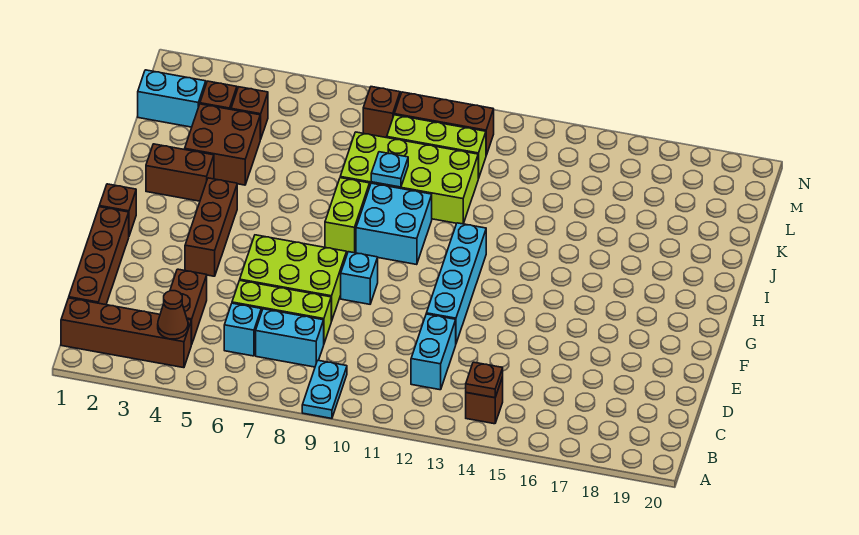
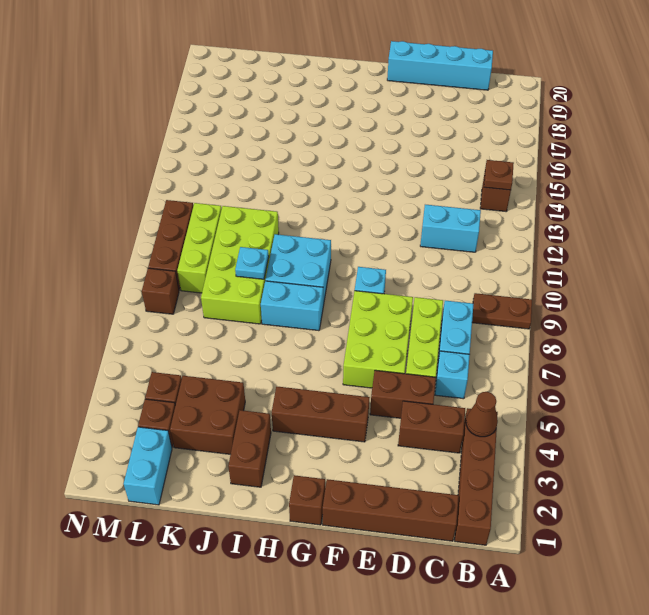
cyan plate A9:B9 level 1 -> brown plate A9:B9 level 1
none -> brown brick D5:E5 level 1
cyan brick E12:H12 level 1 -> cyan brick C20:F20 level 1
lime brick H8:I8 level 1 -> cyan brick H8:I8 level 1

